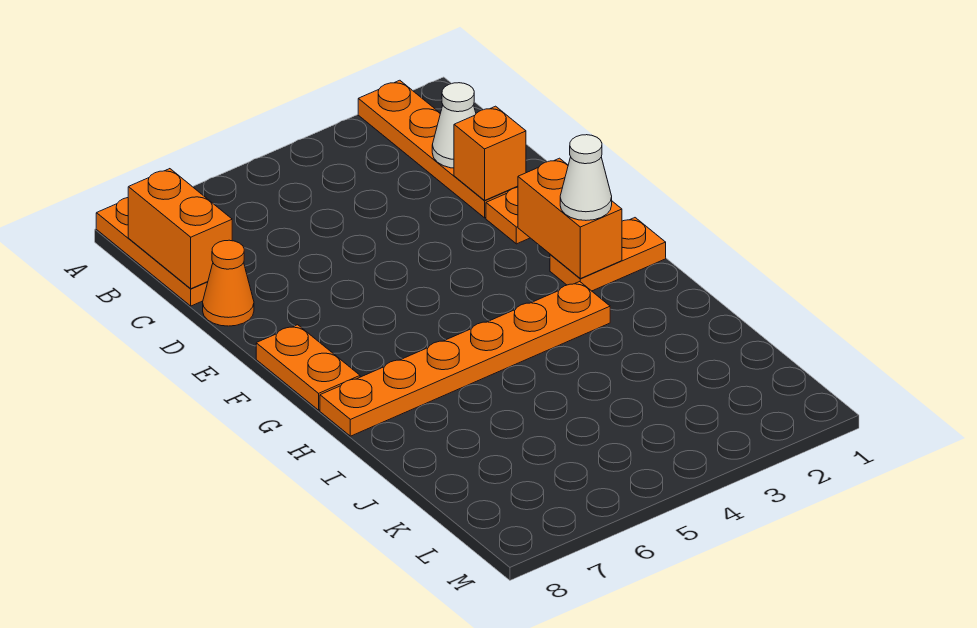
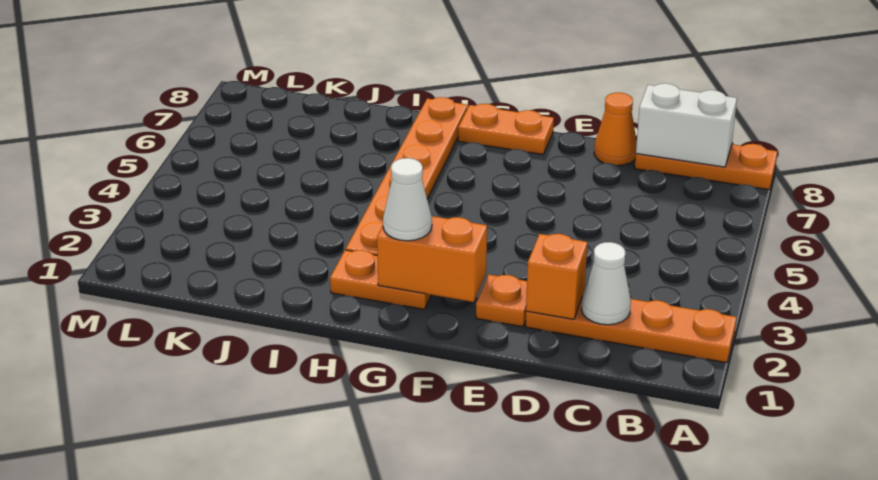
orange brick B8:C8 level 2 -> white brick B8:C8 level 2
orange plate G1:G2 level 1 -> orange plate G2:H2 level 1

